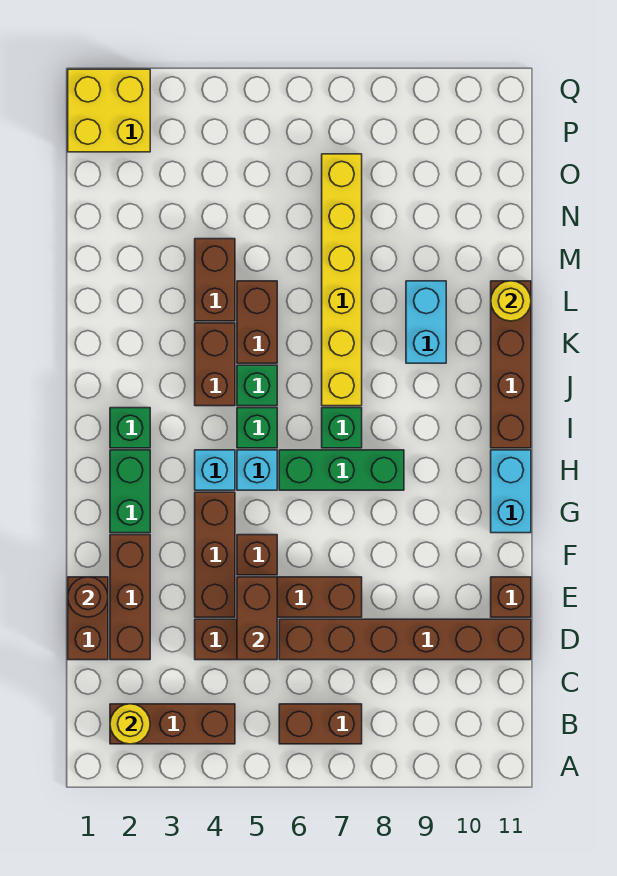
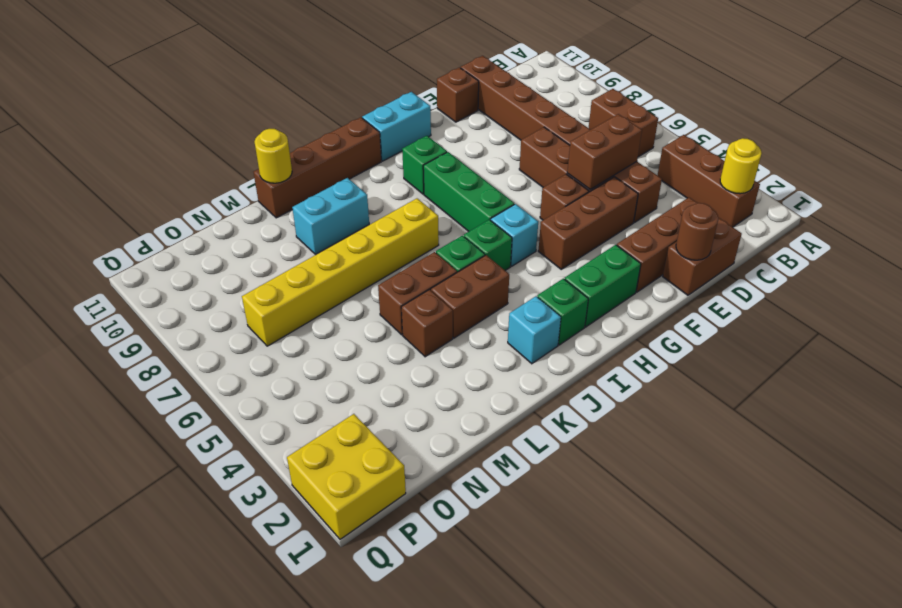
cyan brick H4 level 1 -> cyan brick J2 level 1
green brick I7 level 1 -> green brick H9 level 1
brown brick L4:M4 level 1 -> brown brick L4 level 1

